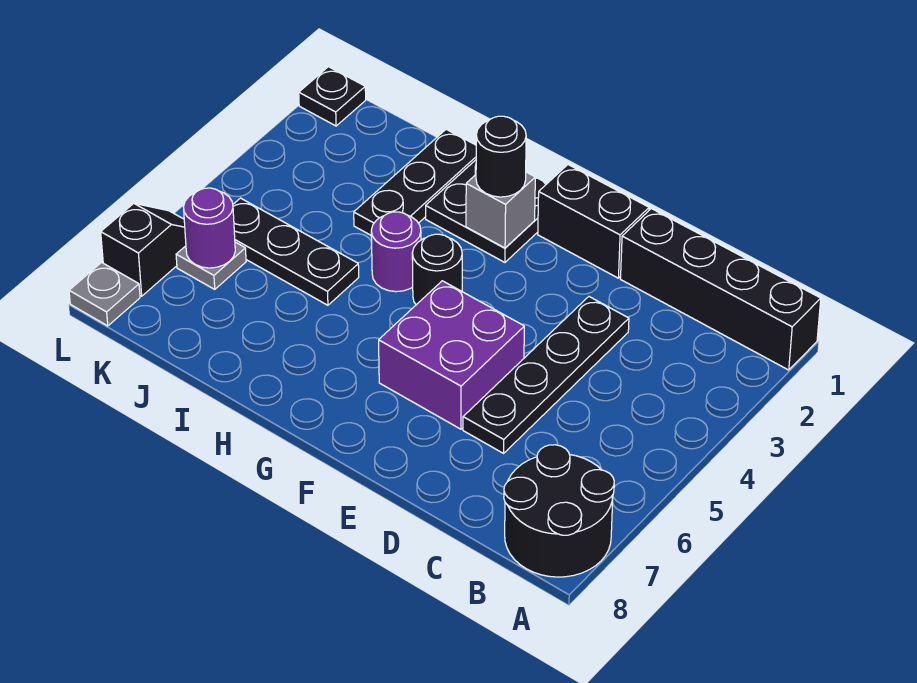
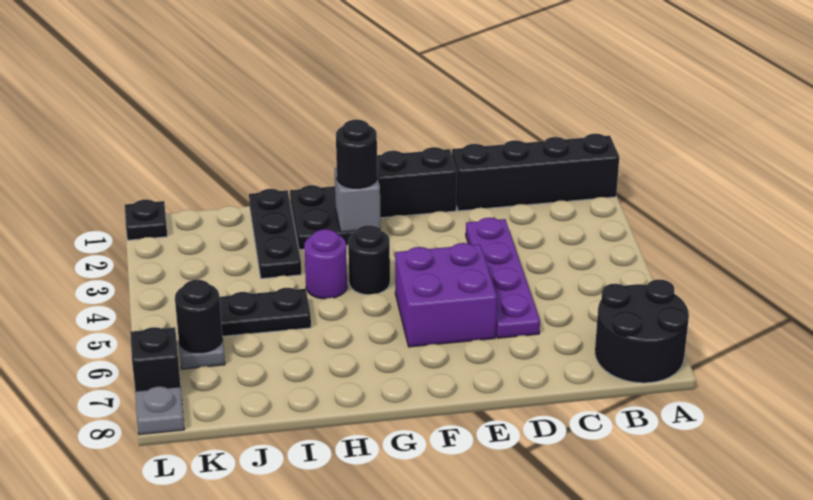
black plate D3:D6 level 1 -> purple plate D3:D6 level 1
purple round brick K6 level 2 -> black round brick K6 level 2

